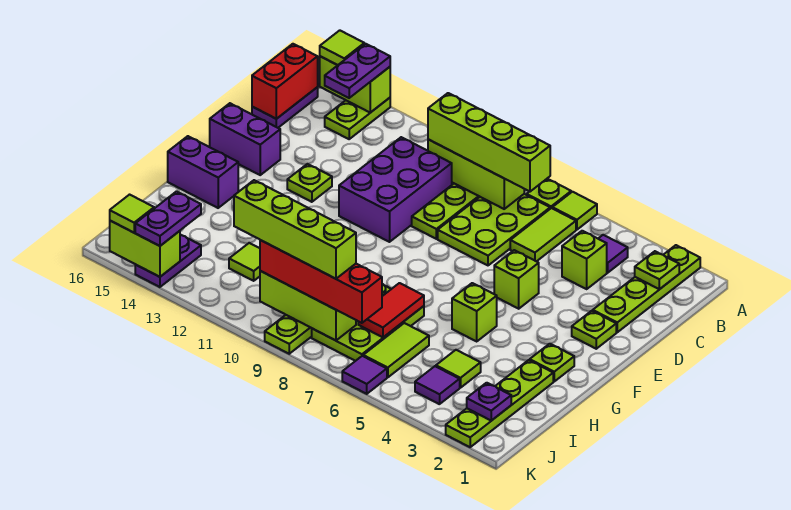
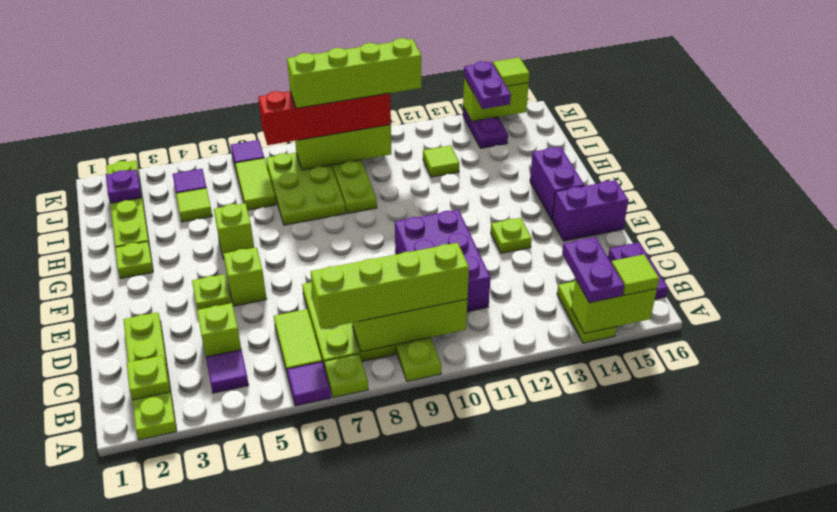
lime tile A6 level 1 -> purple tile A6 level 1
red brick B16:C16 level 2 -> none
lime plate E2 level 1 -> lime plate E4 level 1
purple brick G15:G16 level 1 -> purple brick F15:G15 level 1
red tile H7:I7 level 2 -> none

